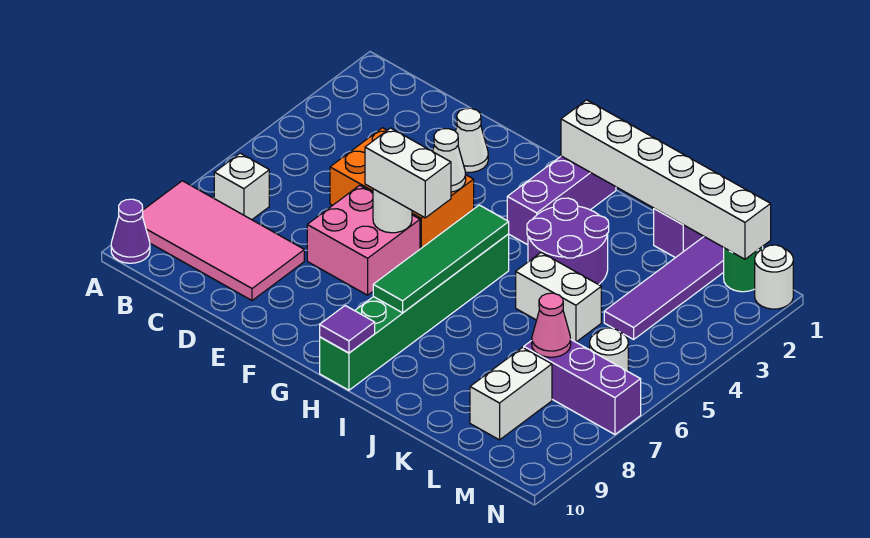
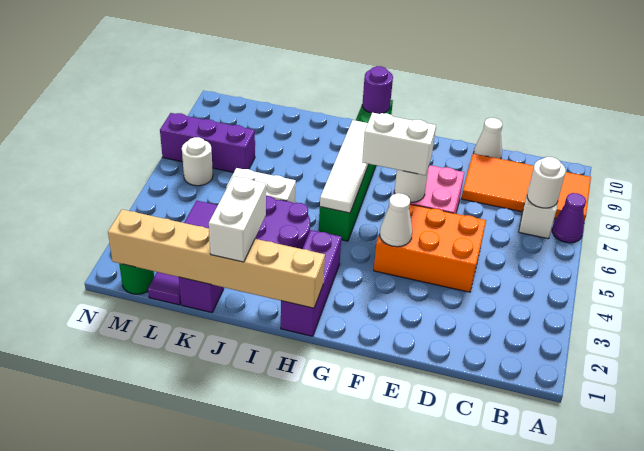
pink tile A8:D9 level 1 -> orange tile A8:D9 level 1
purple cone A10 level 1 -> purple cone A7 level 1
white cone E2 level 1 -> white cone D10 level 1
white brick H1:M1 level 2 -> tan brick H1:M1 level 2
green tile H5:H8 level 2 -> white tile H5:H8 level 2
purple tile H10 level 2 -> purple round brick H10 level 2
pink cone L7 level 2 -> none
white brick L8:L9 level 1 -> white brick J1:J2 level 3
white round brick N1 level 1 -> white round brick B7 level 2

